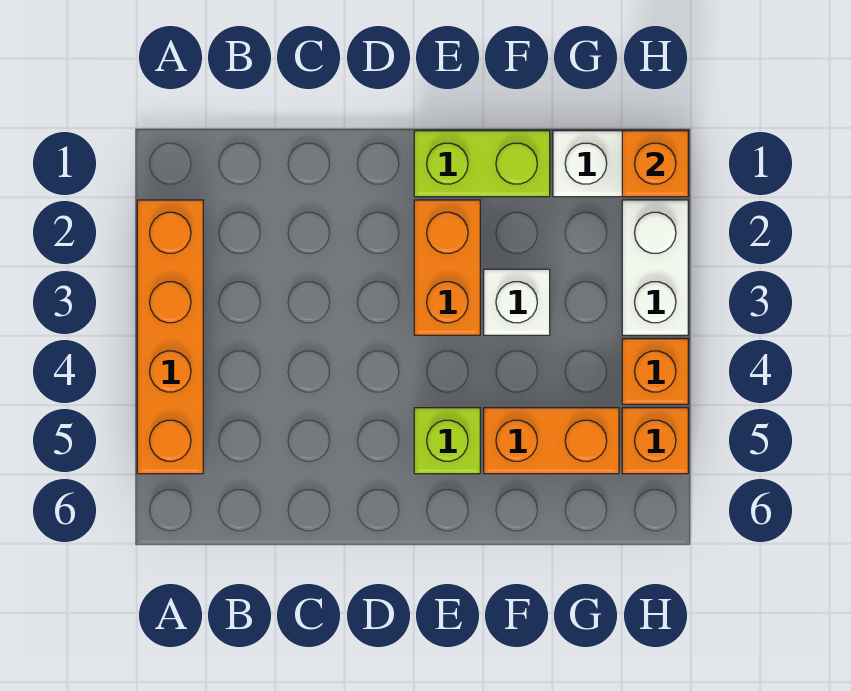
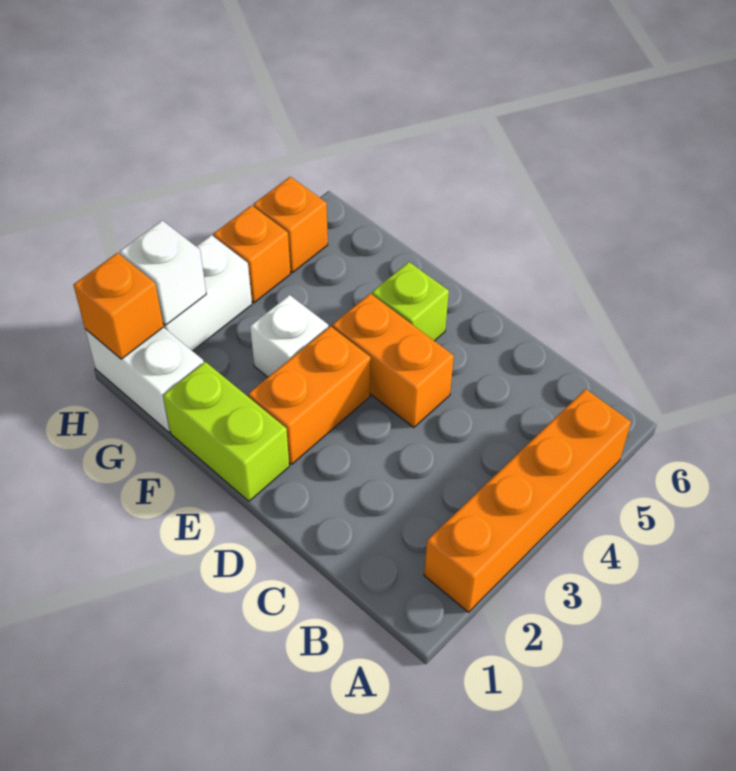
orange brick F5:G5 level 1 -> orange brick D4:E4 level 1
none -> white brick H2 level 2

